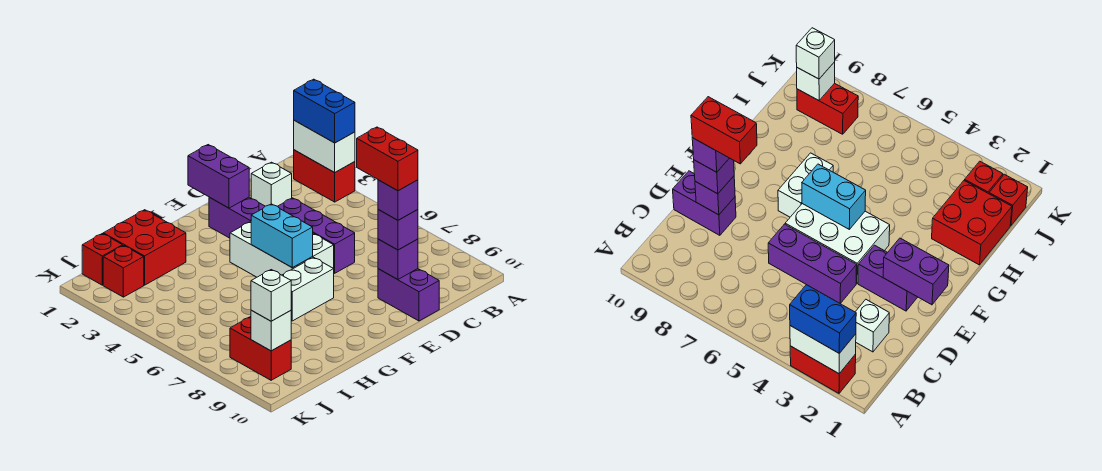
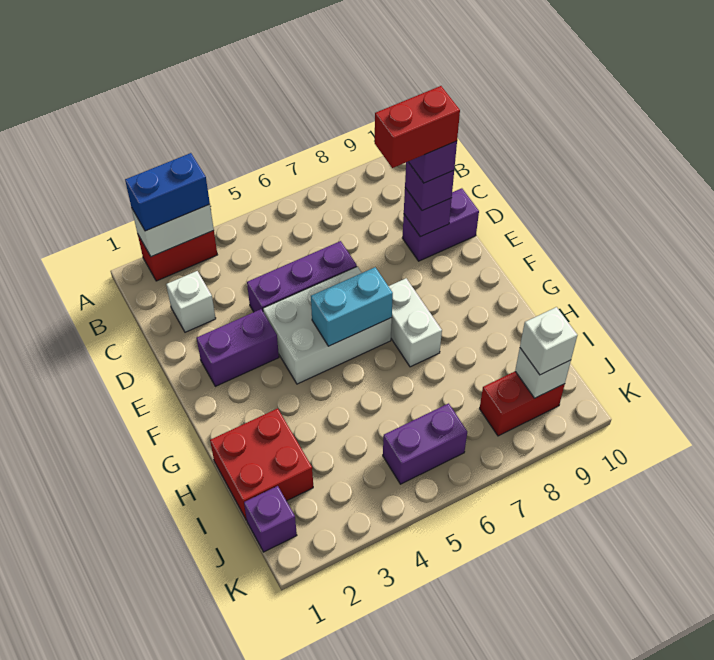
purple brick E1:E2 level 2 -> purple brick J5:J6 level 1
red brick J1 level 1 -> purple brick J1 level 1
red brick J2 level 1 -> none

